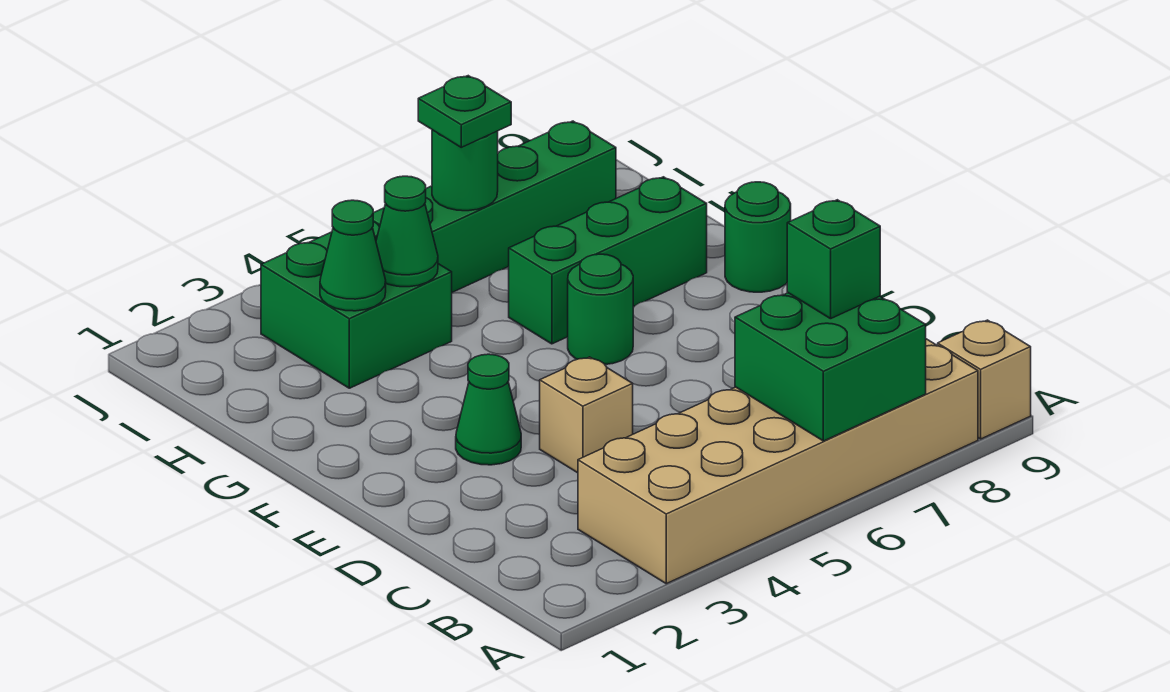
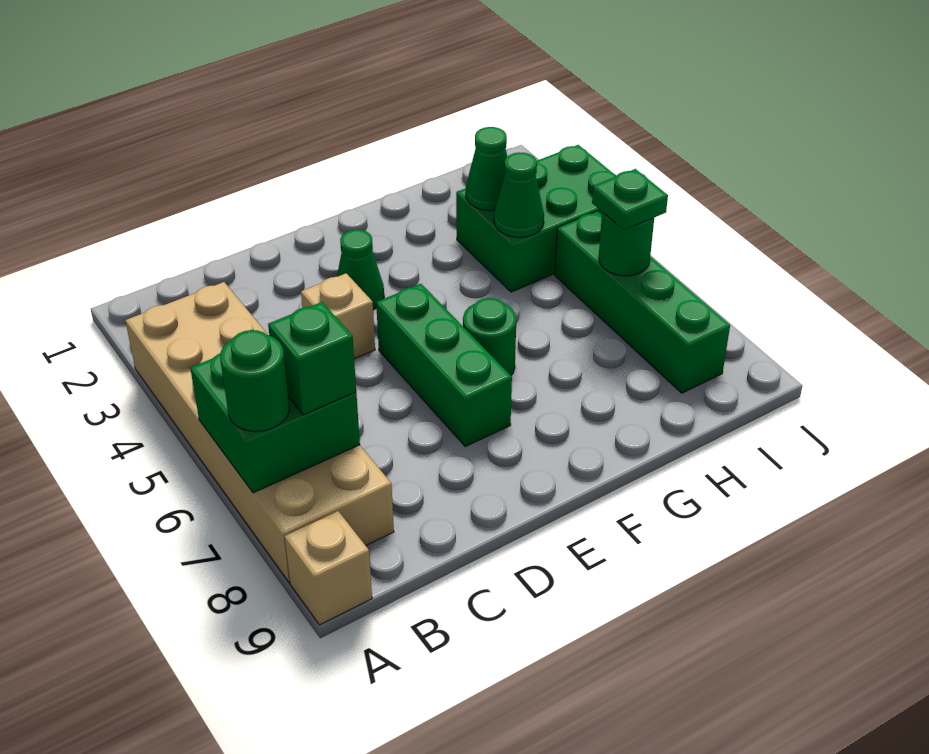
green round brick F9 level 1 -> green round brick A7 level 3
green brick G6:G8 level 1 -> green brick E5:E7 level 1
green brick H3:I4 level 1 -> green brick H3:J4 level 1

